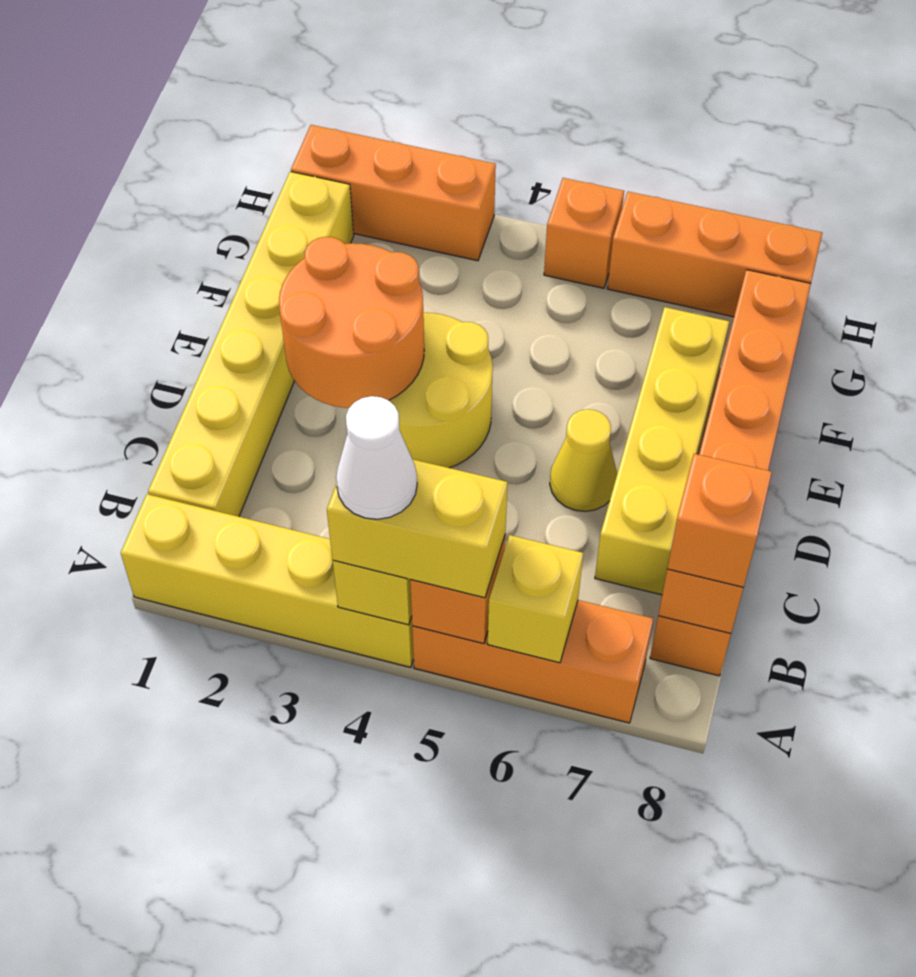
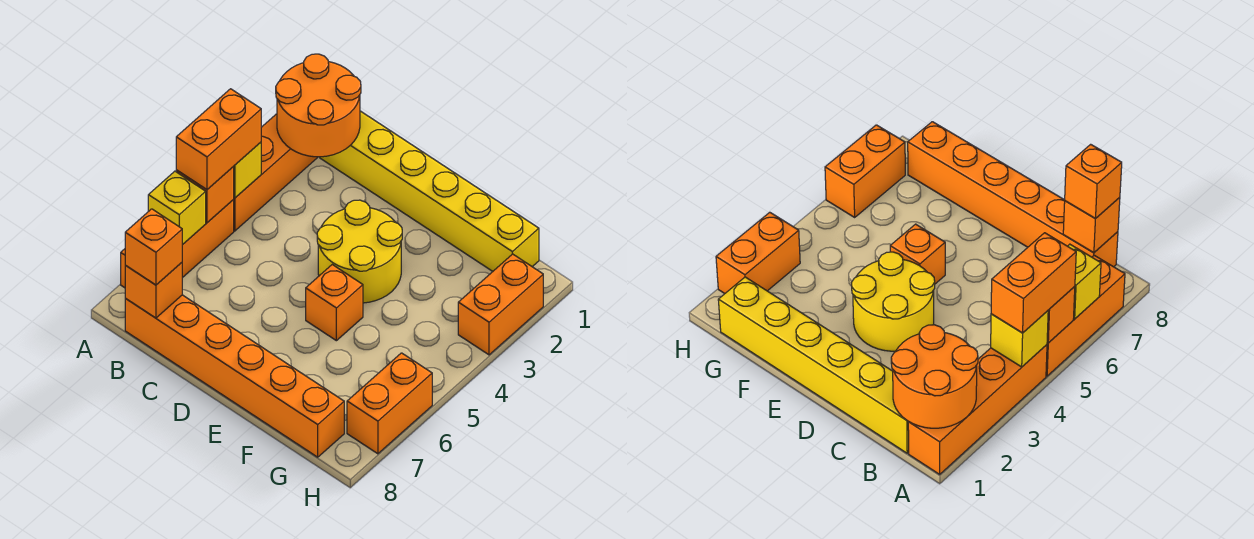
yellow brick A1:A4 level 1 -> orange brick A1:A4 level 1
yellow brick A4:A5 level 3 -> orange brick A4:A5 level 3
white cone A4 level 4 -> none
yellow brick C7:F7 level 1 -> none
orange round brick D2:E3 level 2 -> orange round brick A1:B2 level 2
yellow cone D6 level 1 -> none
orange brick H1:H3 level 1 -> orange brick H2:H3 level 1
orange brick H5 level 1 -> orange brick E5 level 1
orange brick H6:H8 level 1 -> orange brick H6:H7 level 1

